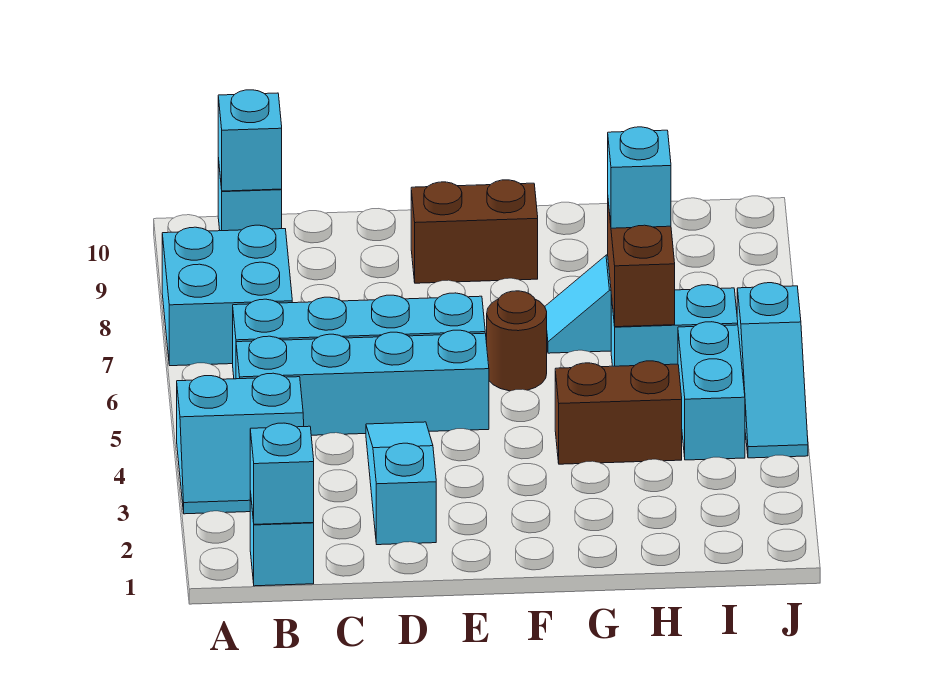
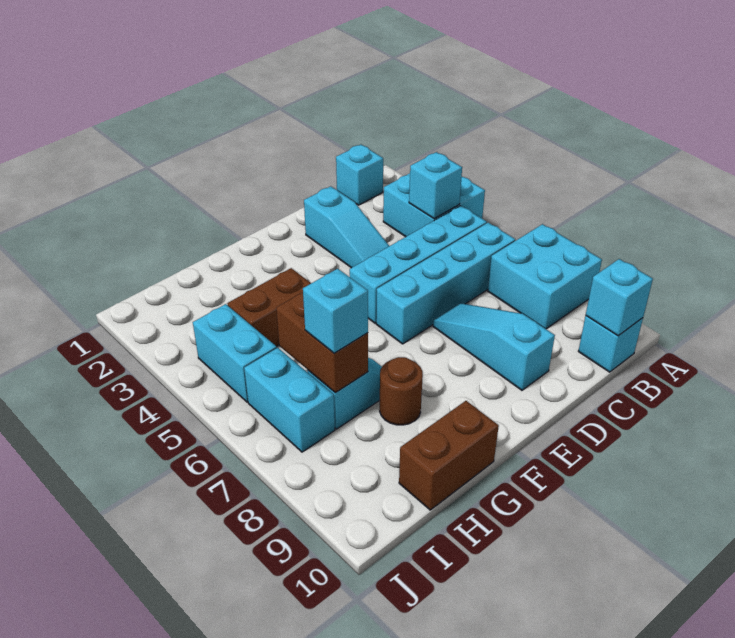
cyan slope A3:B4 level 1 top 4 -> cyan brick A3:B4 level 1
cyan brick B1 level 2 -> cyan brick B4 level 2
brown brick E9:F9 level 1 -> brown brick G10:H10 level 1
brown round brick F6 level 1 -> brown round brick G8 level 1
cyan brick H6:I6 level 1 -> cyan brick I6:I7 level 1
cyan slope J4:J6 level 1 top 6 -> cyan slope D7:D9 level 1 top 9

